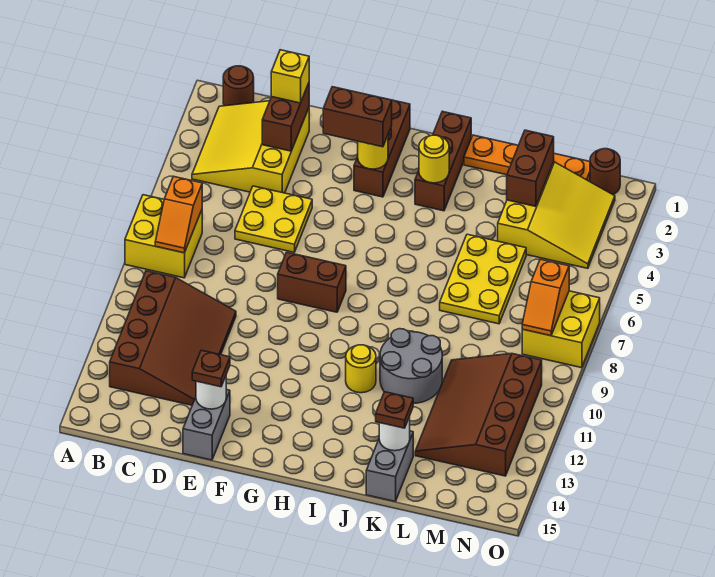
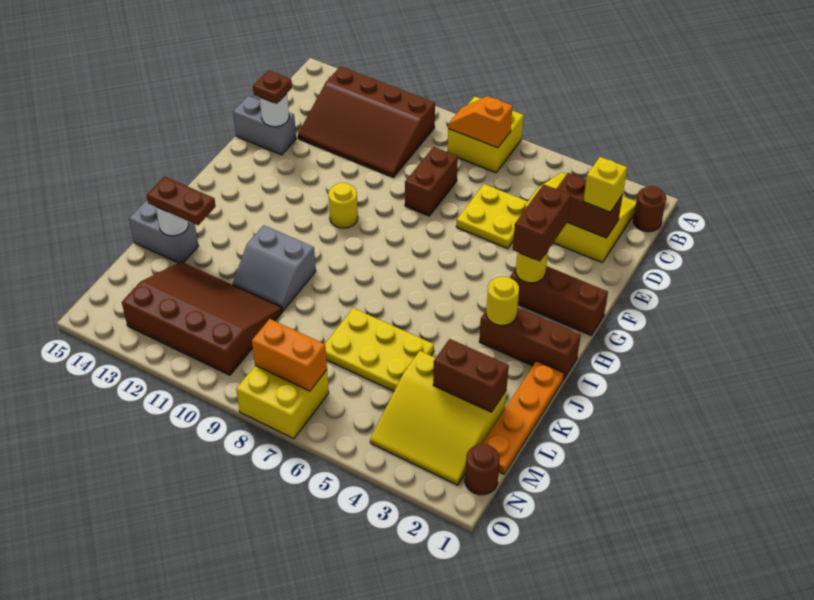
brown brick F8:G8 level 1 -> brown brick D8:E8 level 1
yellow round brick I11 level 1 -> yellow round brick G10 level 1
grey round brick J10:K11 level 1 -> grey slope J10:K11 level 1 top J
brown plate K14 level 3 -> brown plate K13:K14 level 3
orange slope N7:N8 level 2 top 7 -> orange brick N7:N8 level 2

